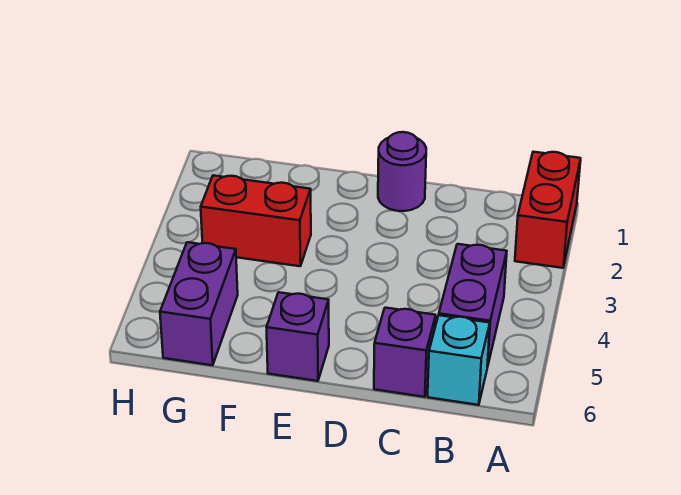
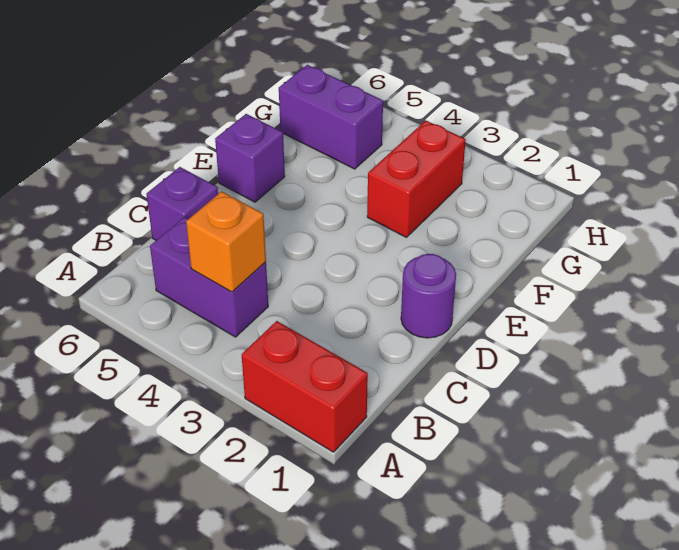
none -> orange brick B4 level 2
cyan brick B6 level 1 -> none

